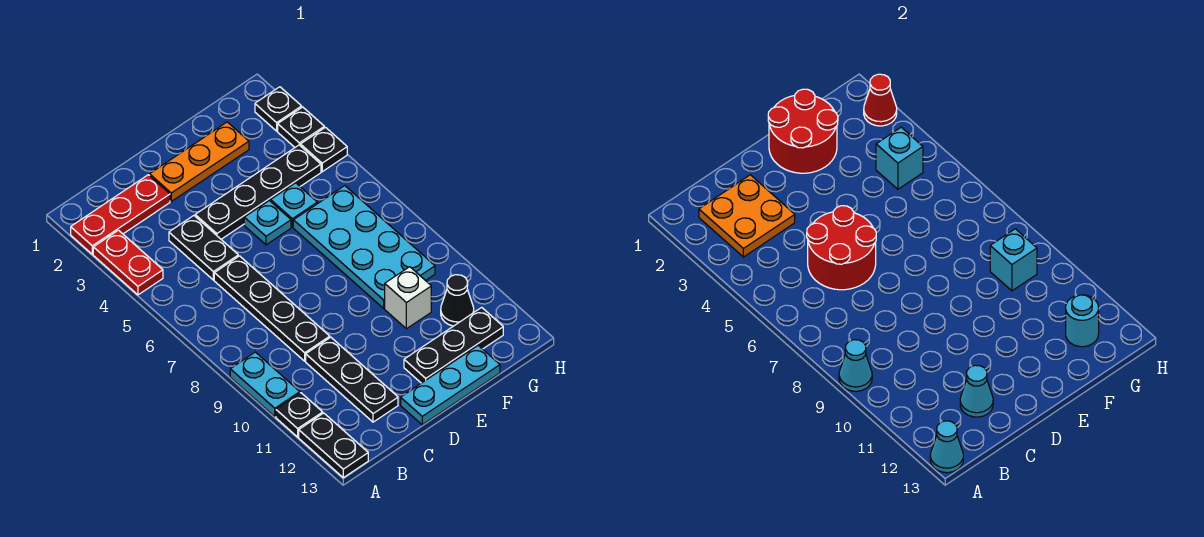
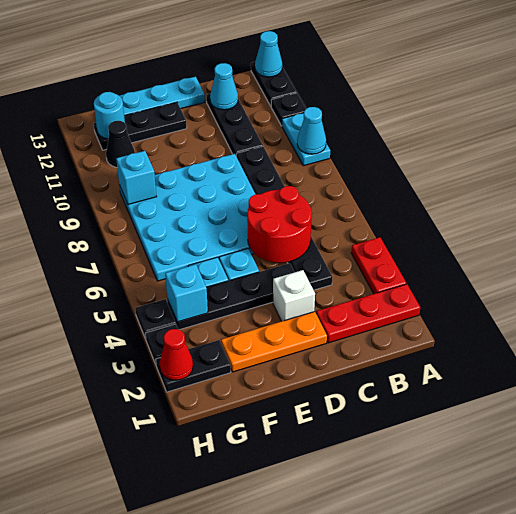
orange plate B2:C3 level 2 -> none
red round brick E1:F2 level 2 -> none
cyan plate F6:G9 level 1 -> cyan plate D6:G9 level 1
white brick F10 level 1 -> white brick D3 level 1
black plate H2 level 1 -> black plate G2:H2 level 1

